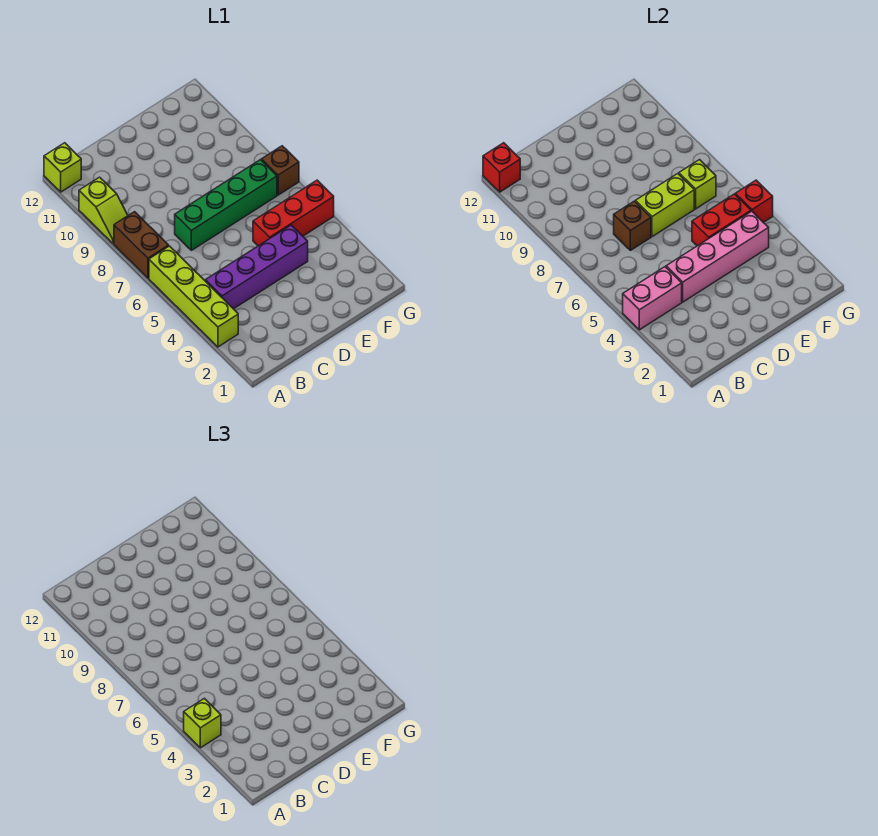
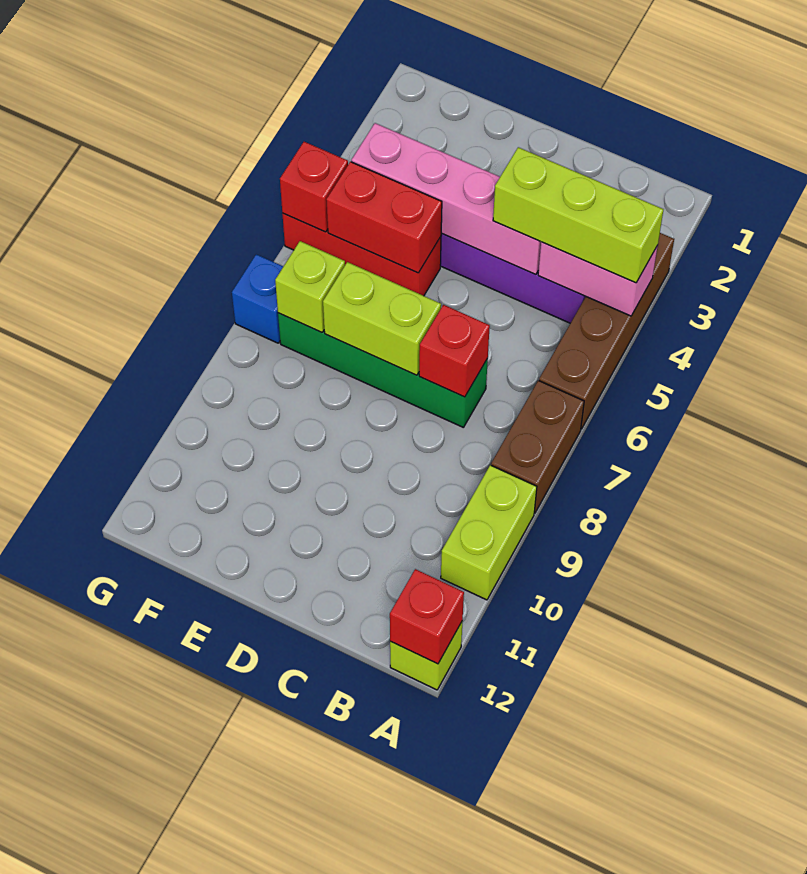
lime brick A3:A6 level 1 -> brown brick A3:A6 level 1
lime brick A4 level 3 -> lime brick A4:C4 level 3
lime slope A9:A10 level 1 top 10 -> lime brick A9:A10 level 1
brown brick C7 level 2 -> red brick C7 level 2
brown brick G7 level 1 -> blue brick G7 level 1

